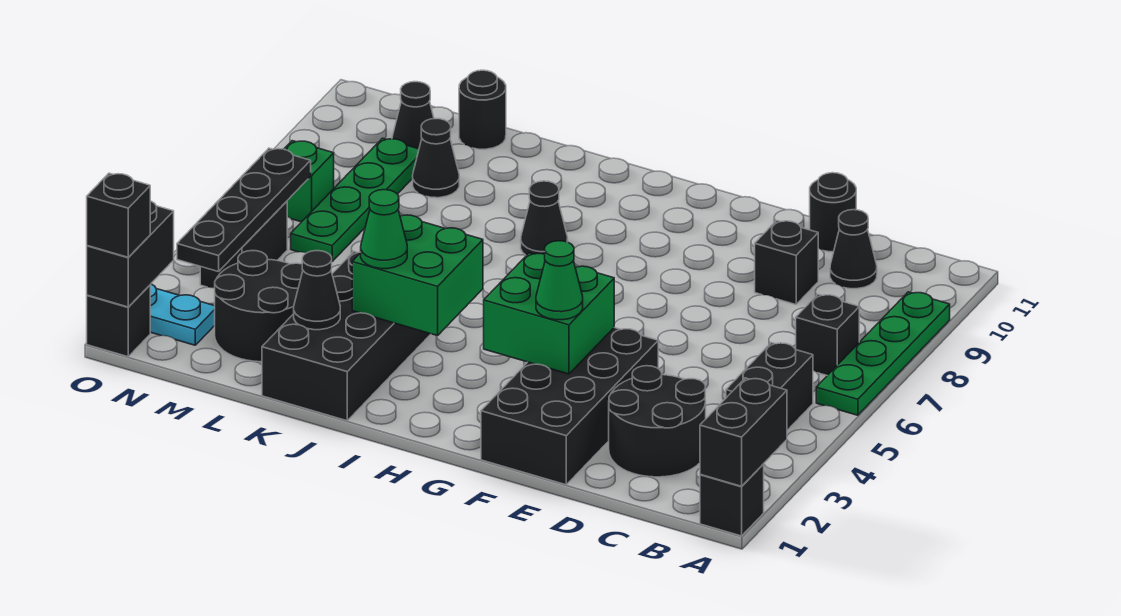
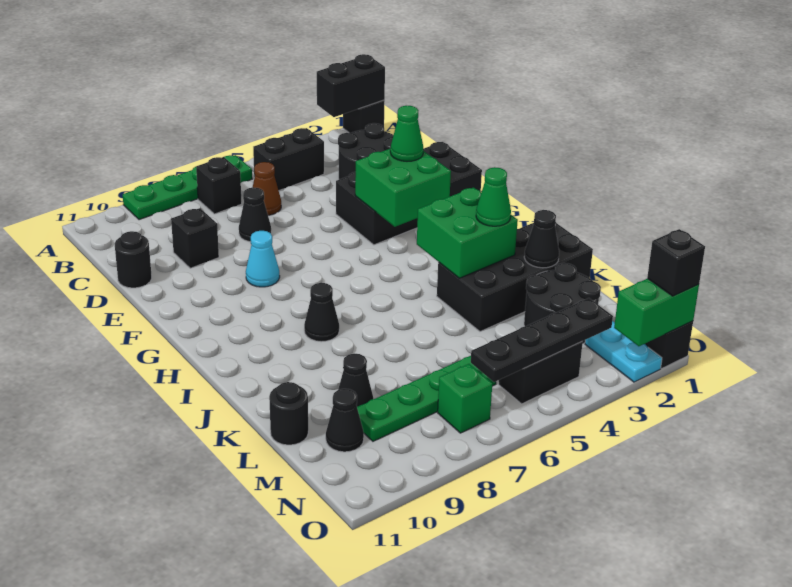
none -> brown cone C6 level 1
black cone C10 level 1 -> black cone D7 level 1
none -> cyan cone F8 level 1
black brick O1:O2 level 2 -> green brick O1:O2 level 2

